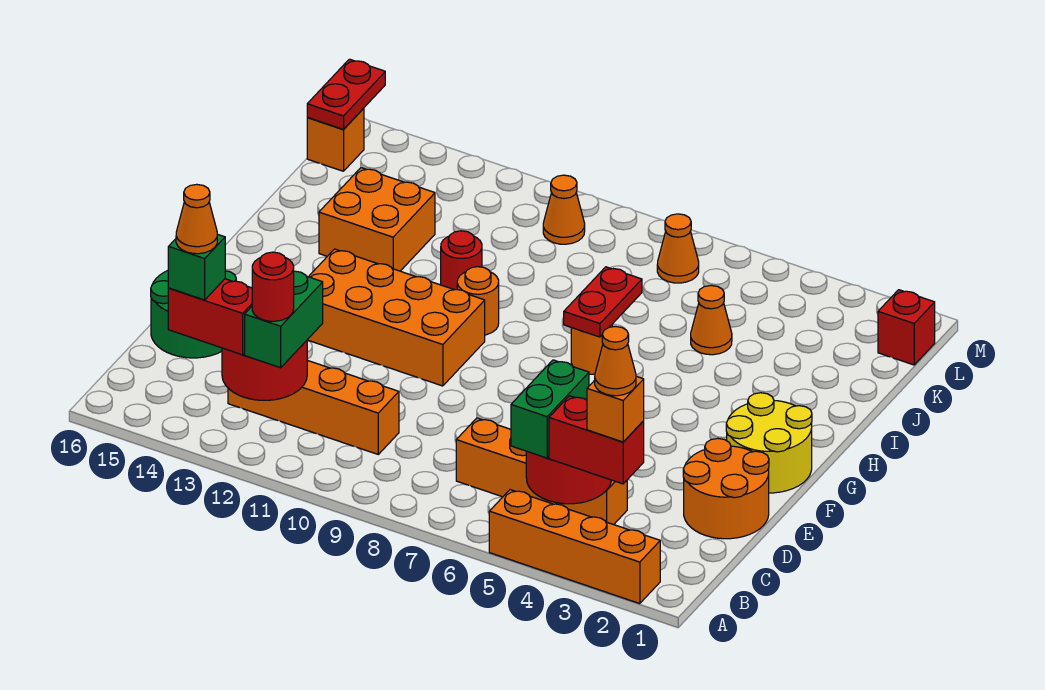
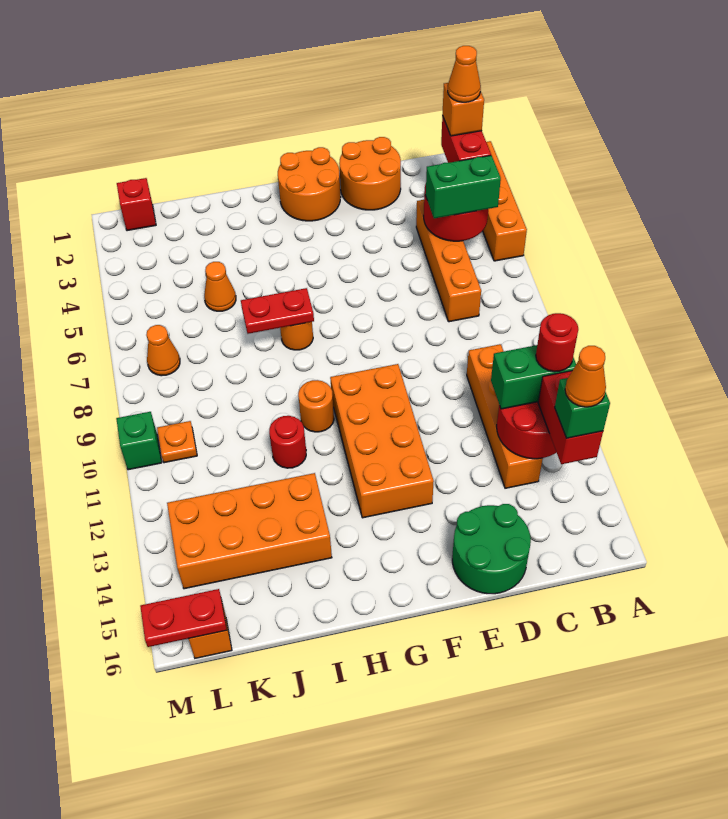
yellow round brick F1:G2 level 1 -> orange round brick F1:G2 level 1
orange brick I13:J14 level 1 -> orange brick I13:L14 level 1
orange cone L10 level 1 -> orange plate L10 level 1
none -> green brick M10 level 1

